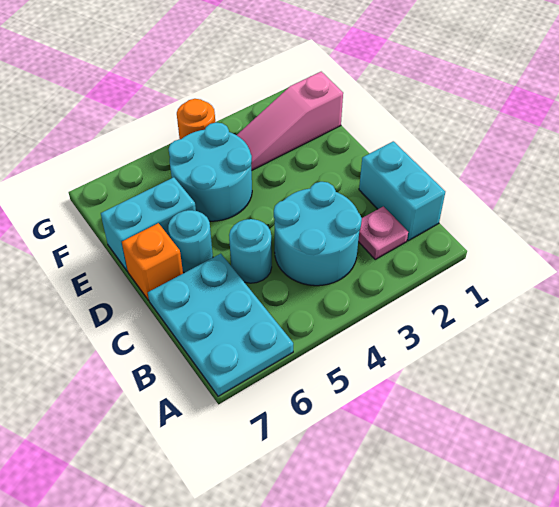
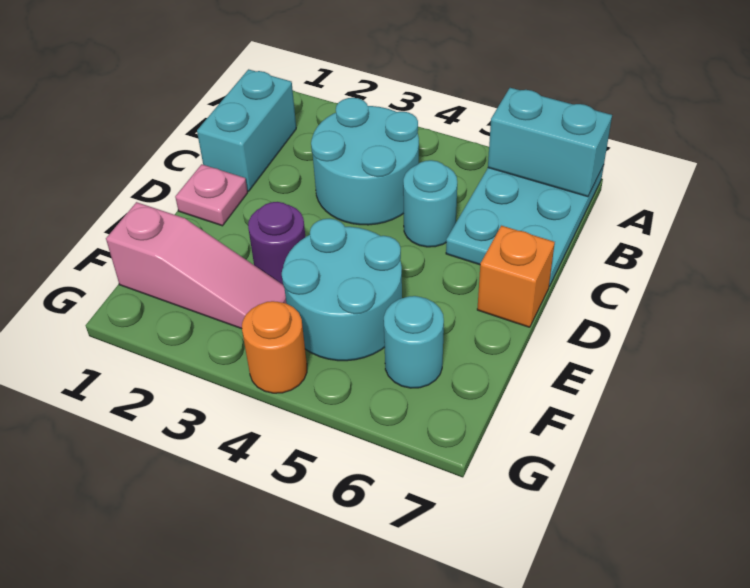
pink plate B2 level 1 -> pink plate D1 level 1
cyan round brick D6 level 1 -> cyan round brick F6 level 1
none -> purple round brick E3 level 1
cyan brick E6:E7 level 1 -> cyan brick A6:A7 level 2

